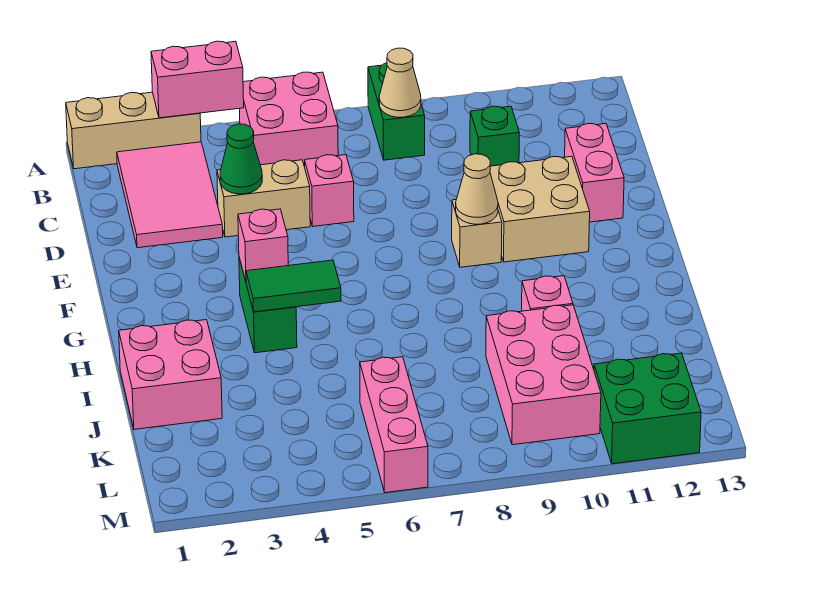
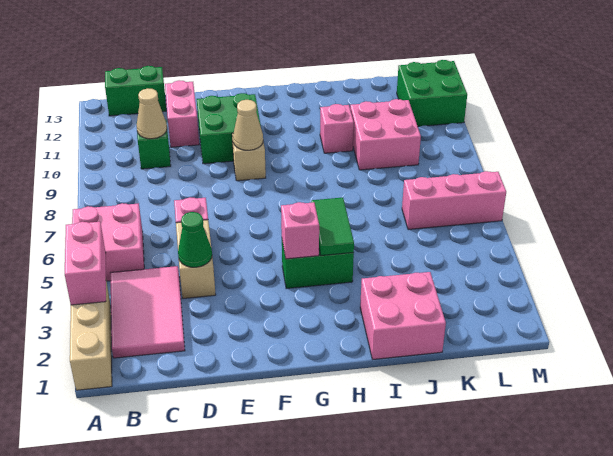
green brick A8:B8 level 1 -> green brick B13:C13 level 1
pink tile B2:D3 level 1 -> pink tile B2:C4 level 1
tan cone B8 level 2 -> tan cone C10 level 2
pink brick D12:E12 level 1 -> pink brick D11:D12 level 1
tan brick E10:F11 level 1 -> green brick E10:F11 level 1
pink brick J9:L10 level 1 -> pink brick J9:K10 level 1

